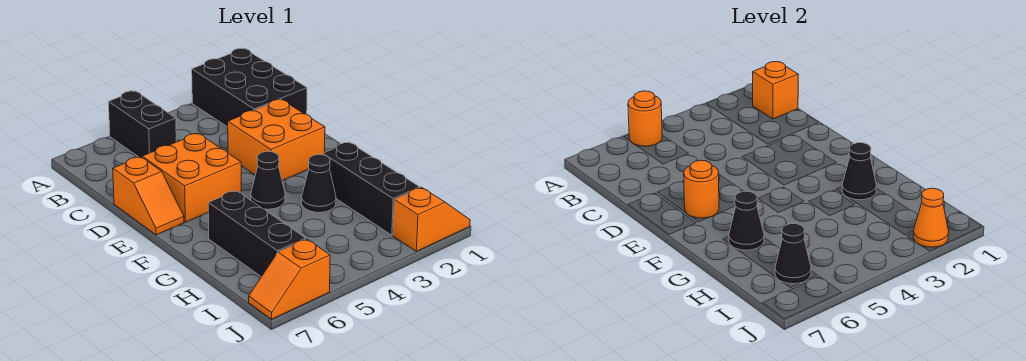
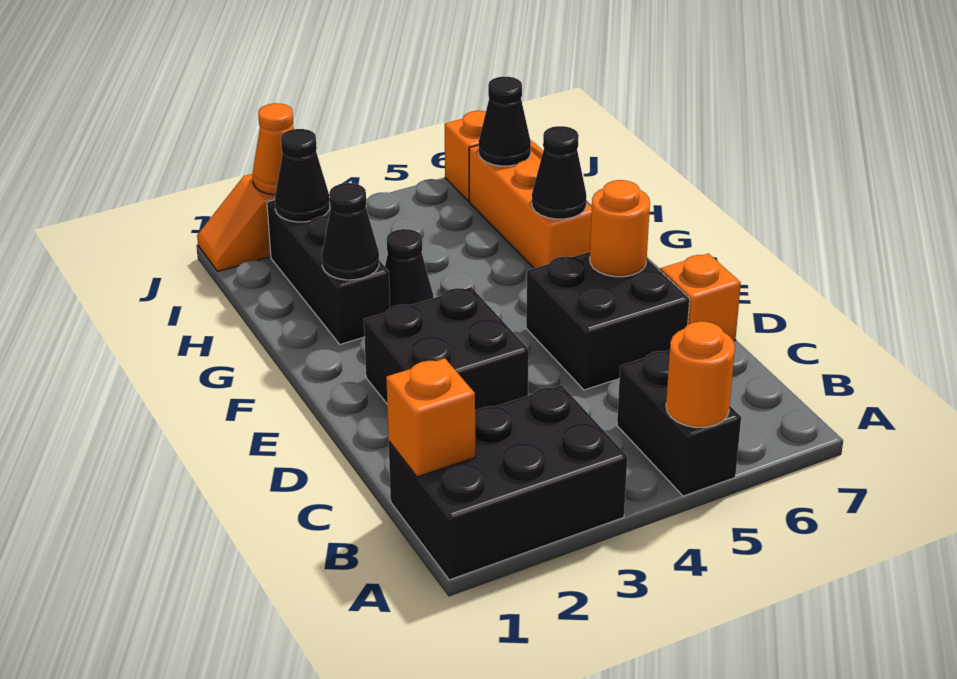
black brick A1:C2 level 1 -> black brick A1:B3 level 1
orange brick D2:E3 level 1 -> black brick D2:E3 level 1
orange brick D5:E6 level 1 -> black brick D5:E6 level 1
black cone F4 level 1 -> black cone I2 level 2
black brick G6:I6 level 1 -> orange brick G6:I6 level 1

